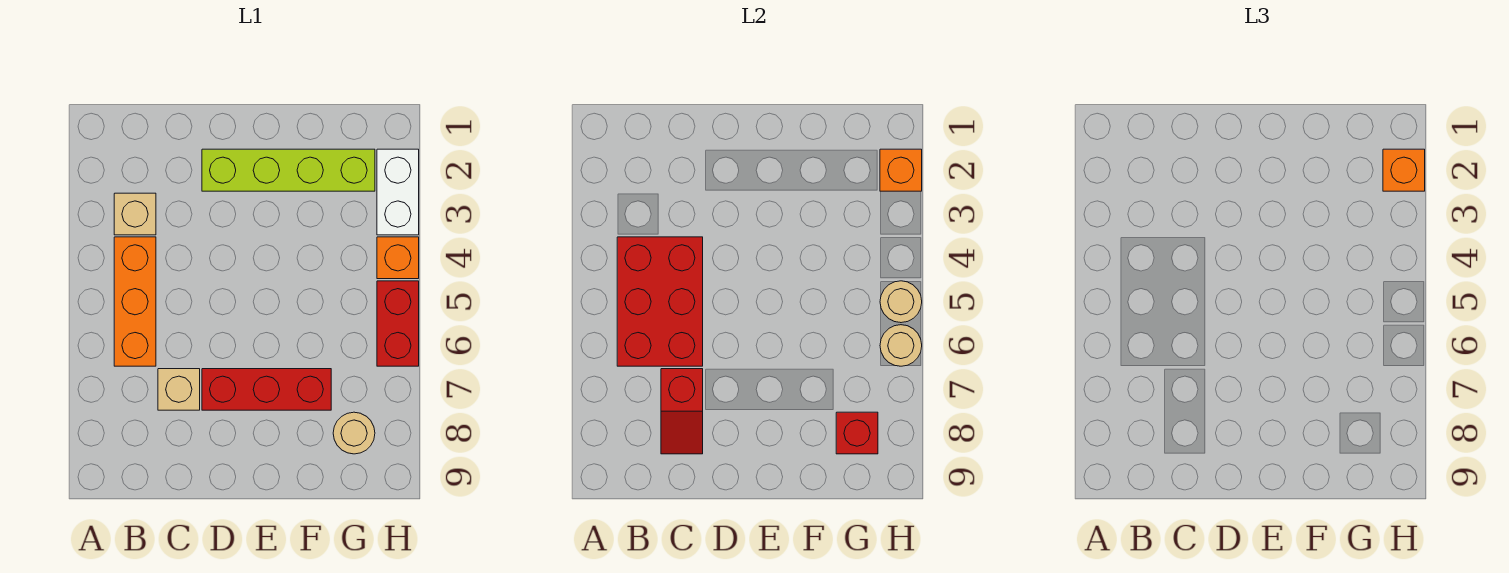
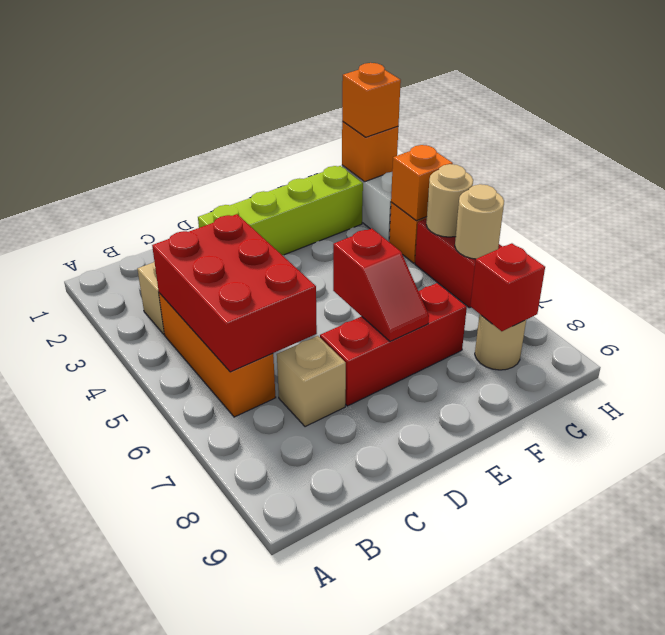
red slope C7:C8 level 2 top 7 -> red slope E6:E7 level 2 top 6
none -> orange brick H4 level 2

